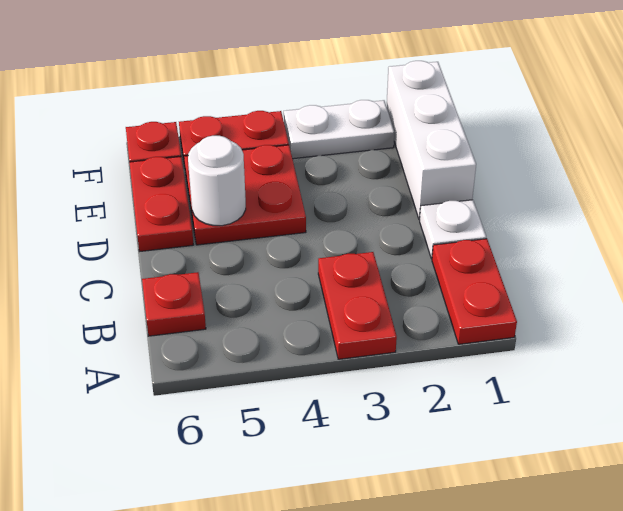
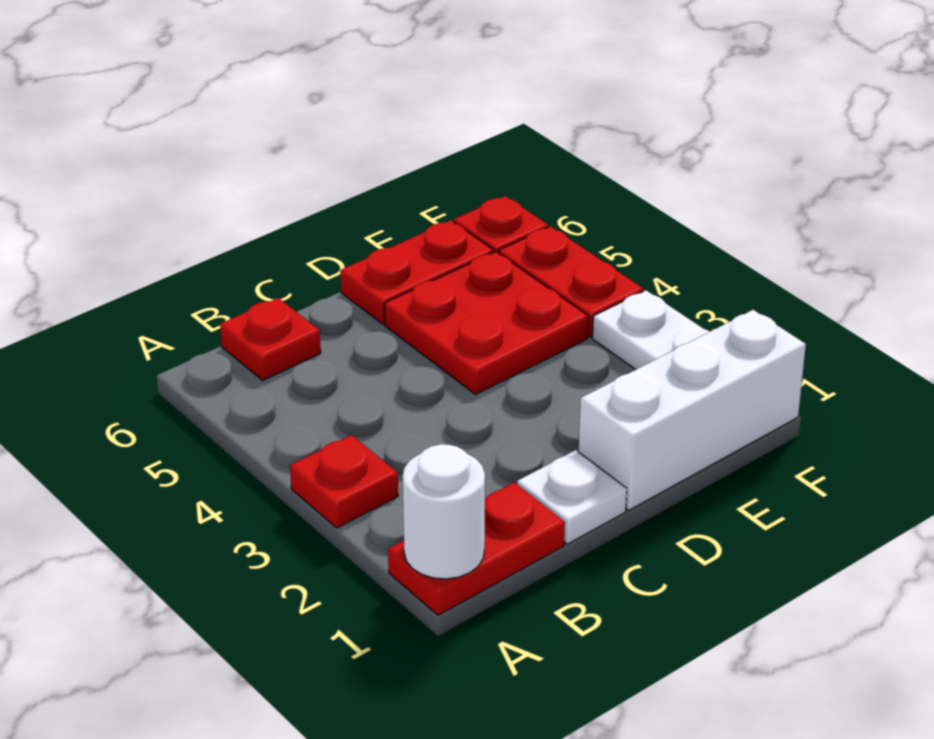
red plate A3:B3 level 1 -> red plate A3 level 1
white round brick D5 level 2 -> white round brick A1 level 2

